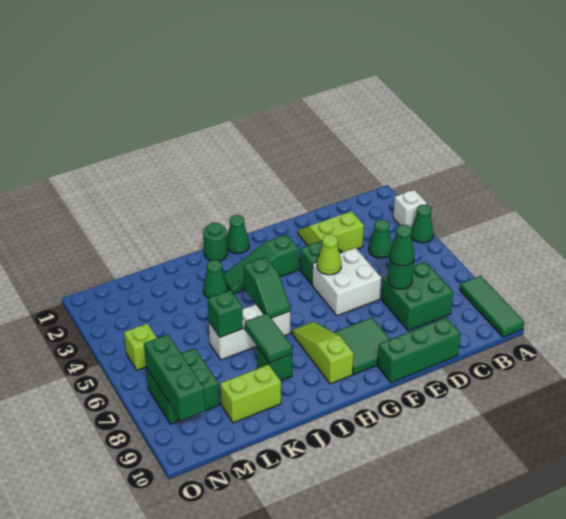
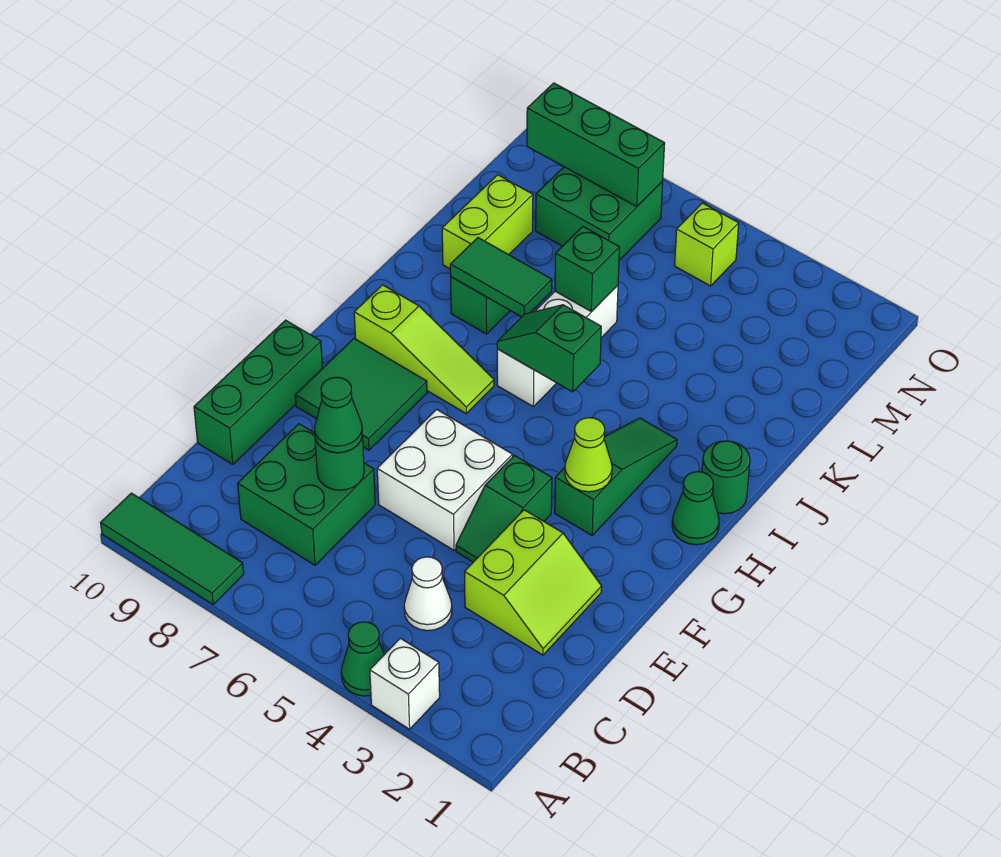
green cone C4 level 1 -> white cone C4 level 1
lime cone F5 level 2 -> lime cone G3 level 2
green cone J3 level 1 -> none

